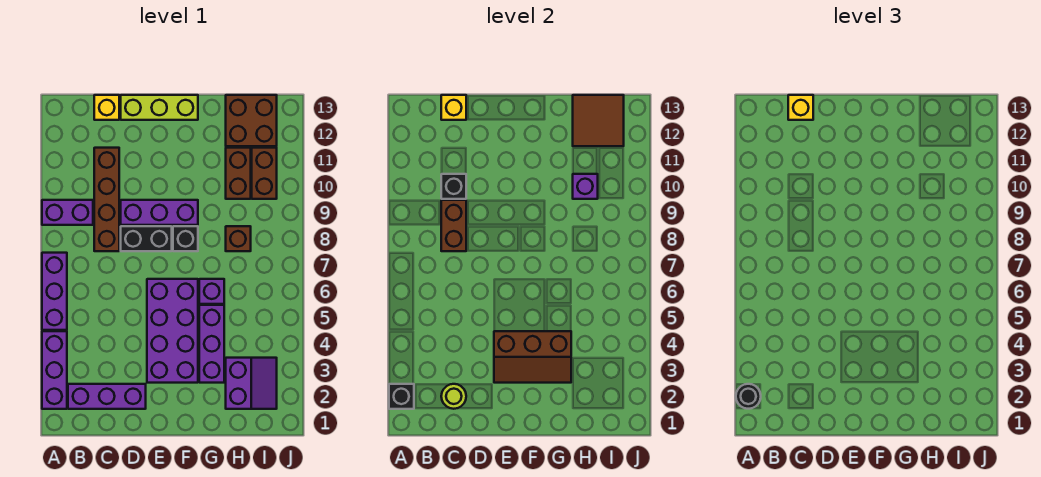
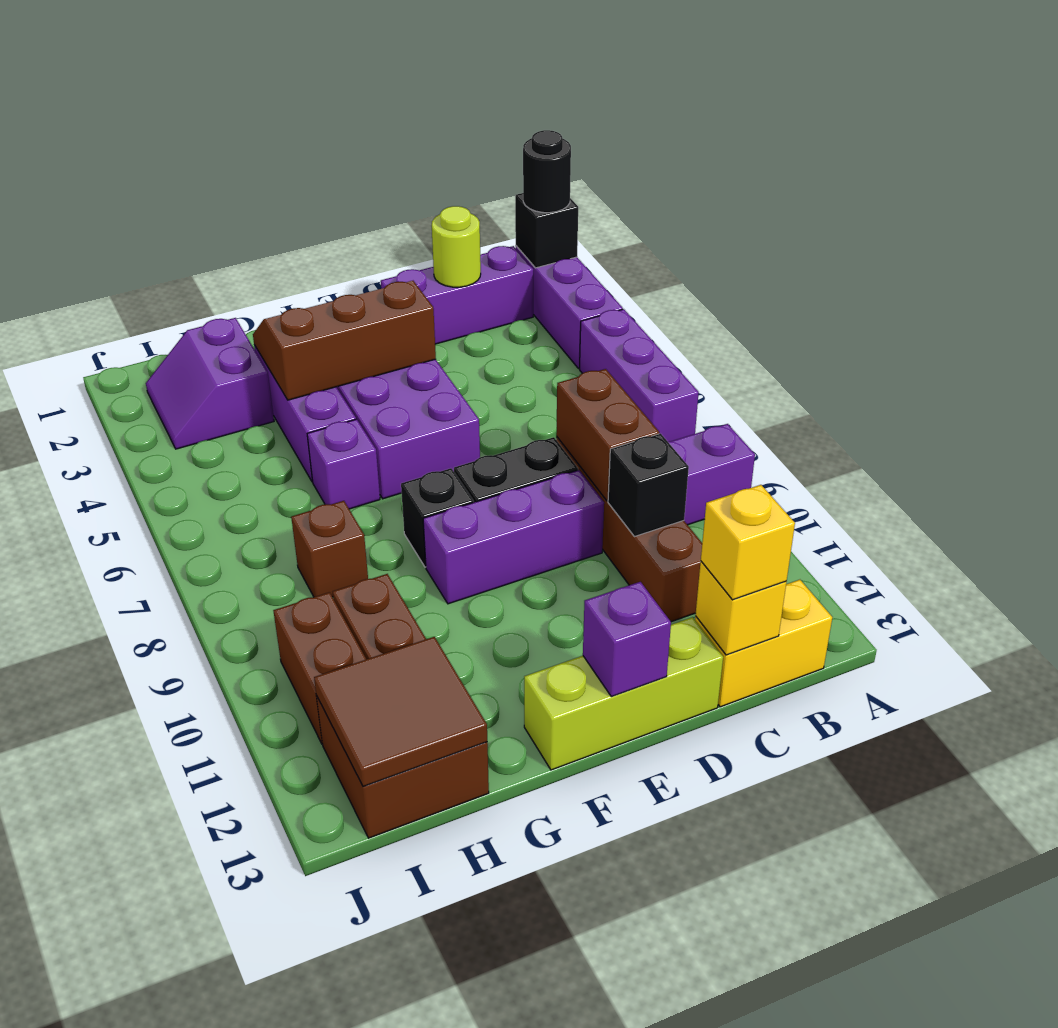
yellow brick C13 level 1 -> yellow brick B13:C13 level 1
purple brick H10 level 2 -> purple brick E13 level 2

